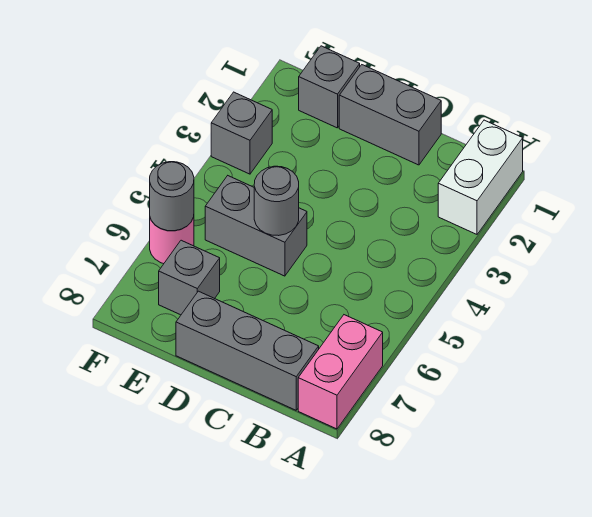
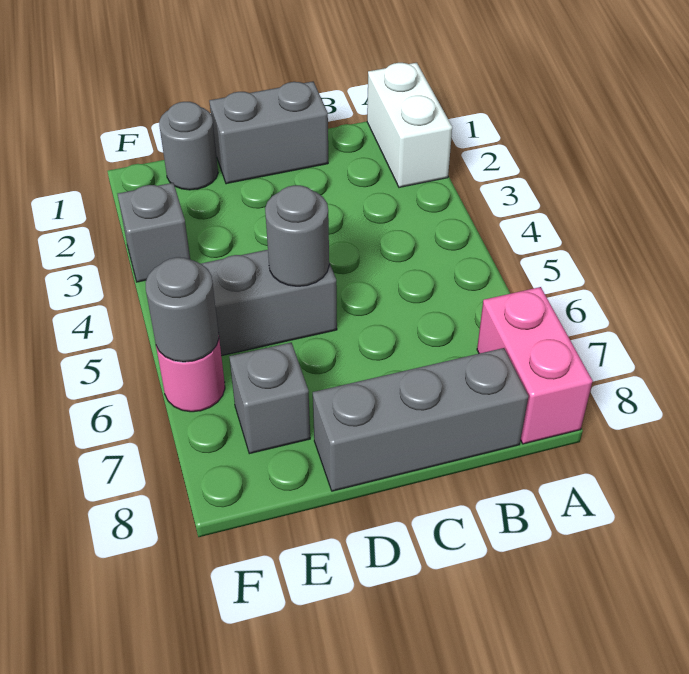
grey brick E1 level 1 -> grey round brick E1 level 1

